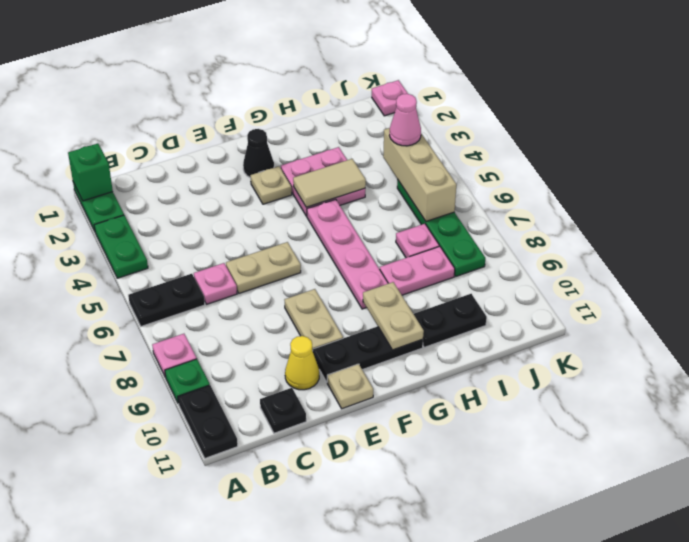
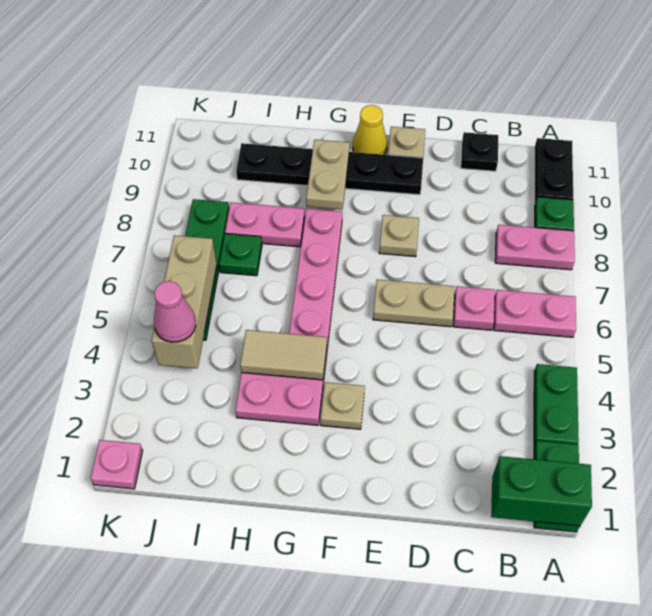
green brick A1 level 2 -> green brick A1:B1 level 2
black plate A6:B6 level 1 -> pink plate A6:B6 level 1
pink plate A8 level 1 -> pink plate A8:B8 level 1
yellow cone D10 level 1 -> yellow cone F11 level 1
tan plate E8:E9 level 1 -> tan plate E8 level 1
black cone F2 level 1 -> none
pink plate I7 level 1 -> green plate I7 level 1

